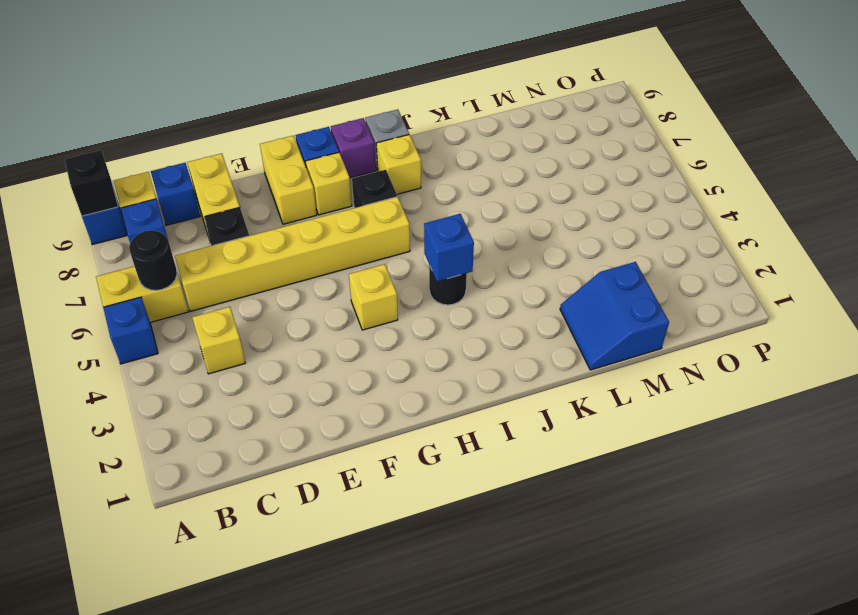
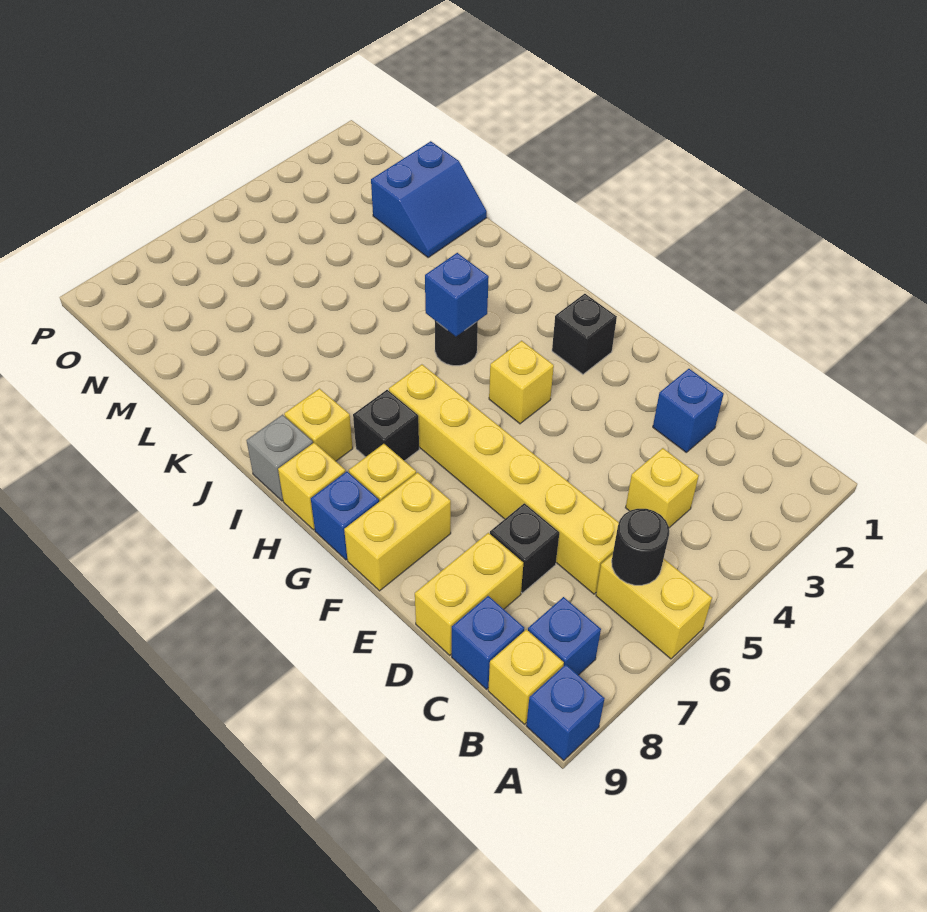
blue brick A5 level 1 -> blue brick D2 level 1
black brick A9 level 2 -> black brick G2 level 1
purple brick H9 level 1 -> yellow brick H9 level 1

